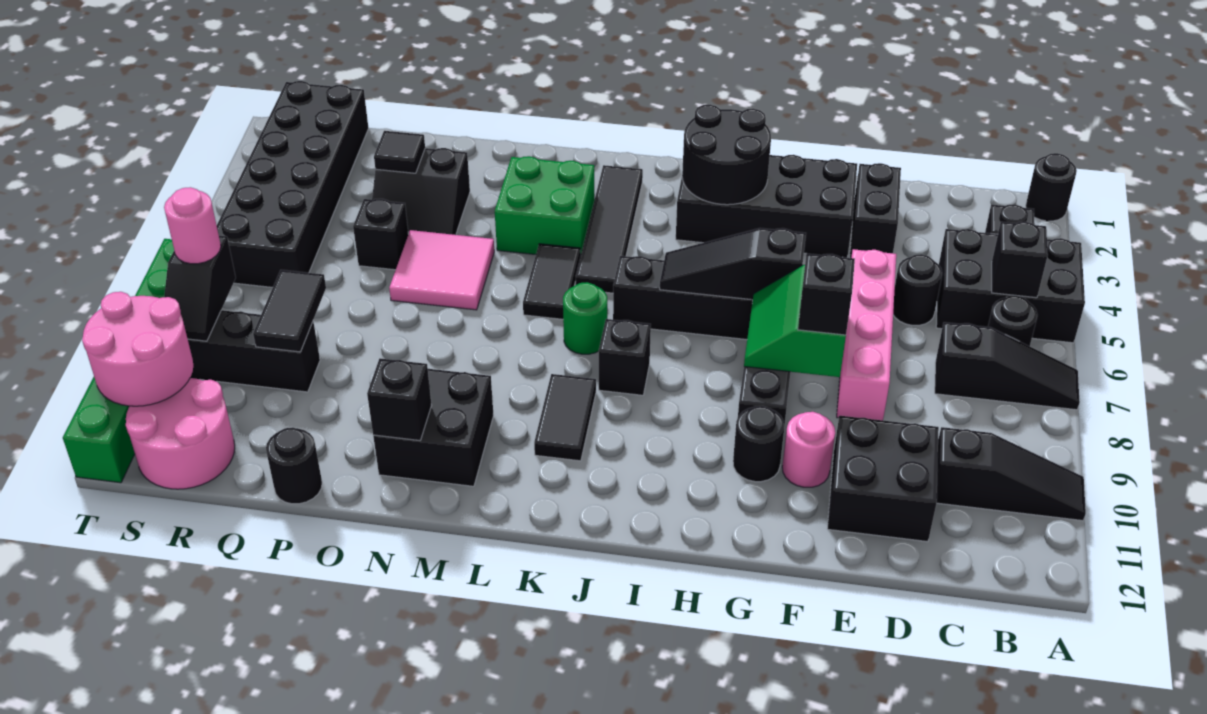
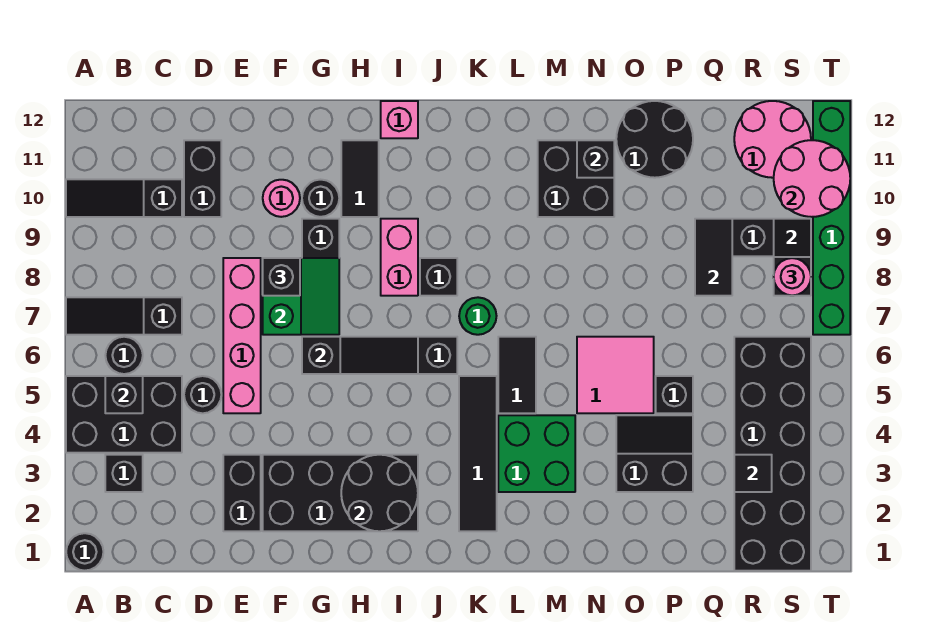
black brick D10:E11 level 1 -> black brick D10:D11 level 1
none -> pink brick I8:I9 level 1
none -> pink brick I12 level 1
black tile K9:K10 level 1 -> black tile H10:H11 level 1
black tile P3 level 2 -> black tile R3 level 2
black round brick P12 level 1 -> black round brick O11:P12 level 1

